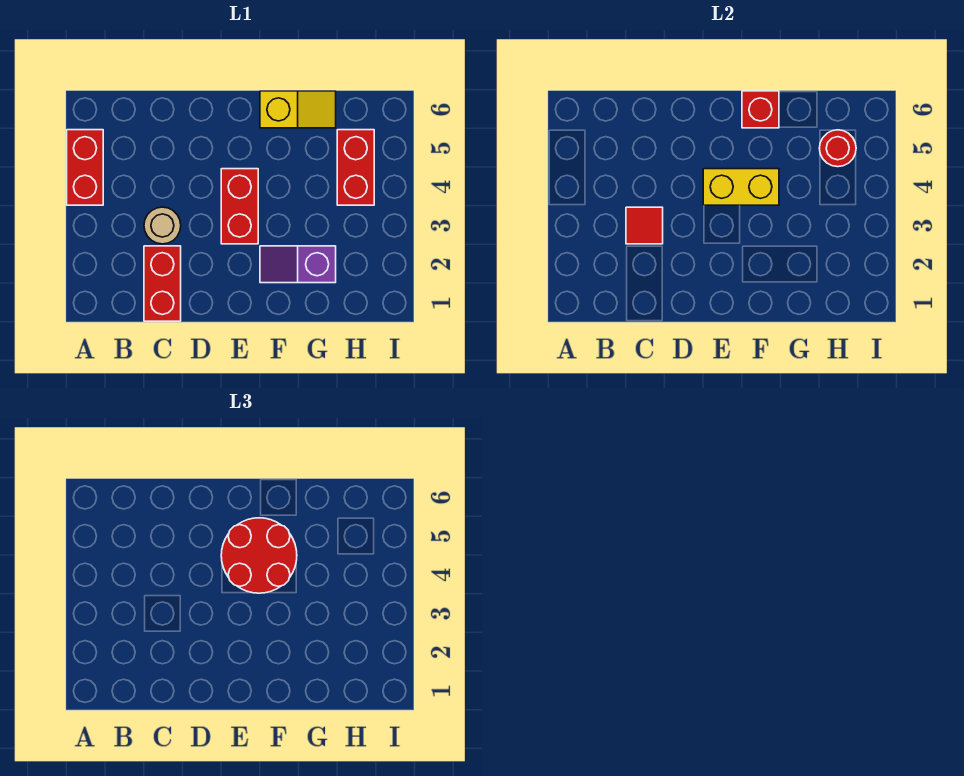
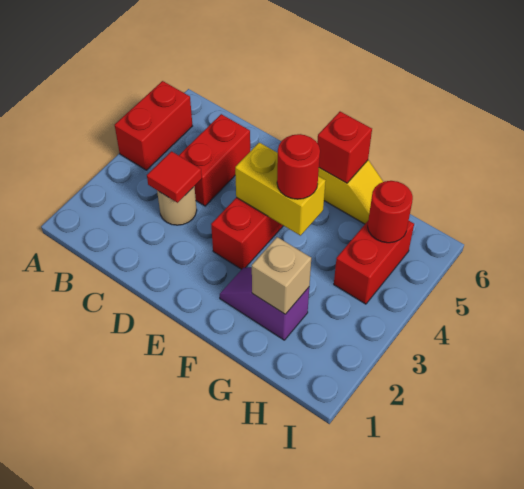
red brick C1:C2 level 1 -> red brick C4:C5 level 1
red round brick E4:F5 level 3 -> red round brick F4 level 3
none -> tan brick G2 level 2

